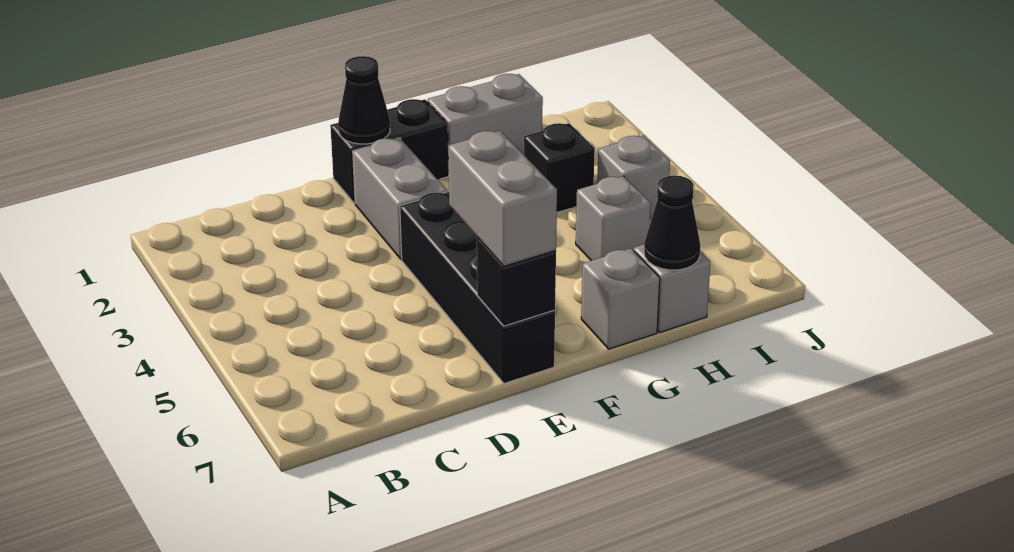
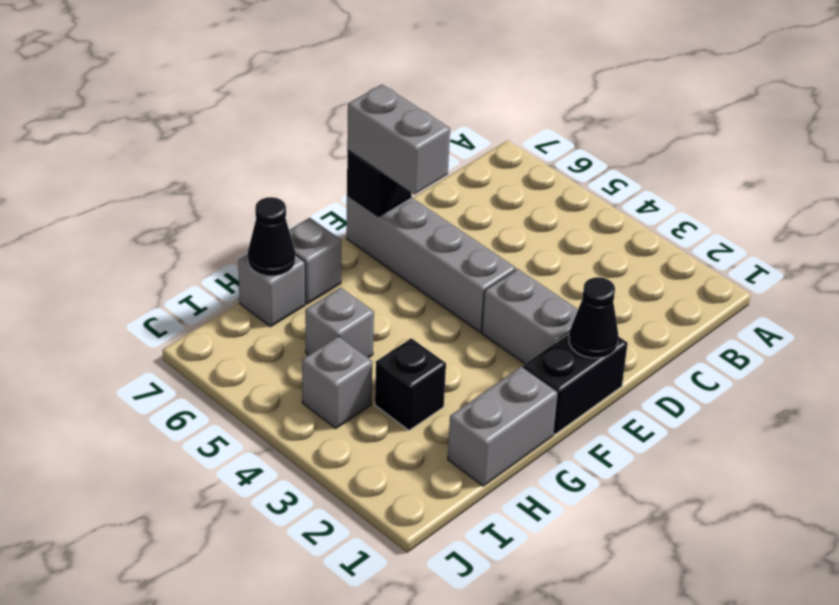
black brick E4:E7 level 1 -> grey brick E4:E7 level 1

